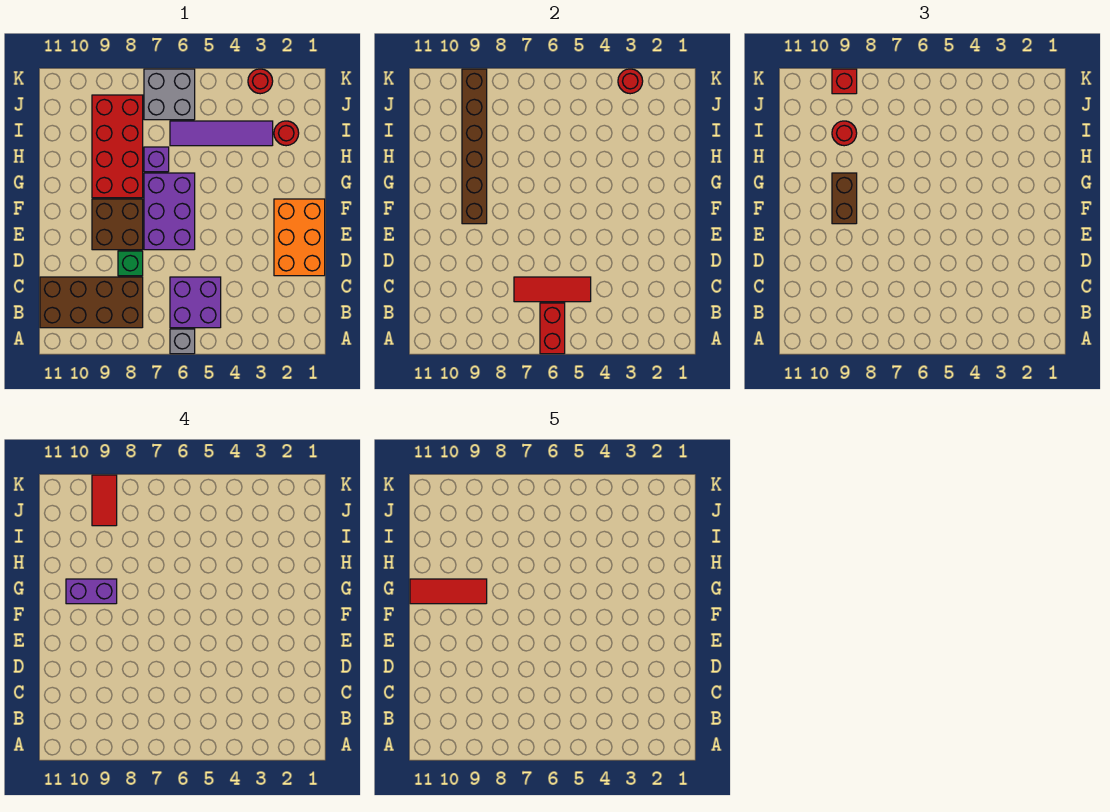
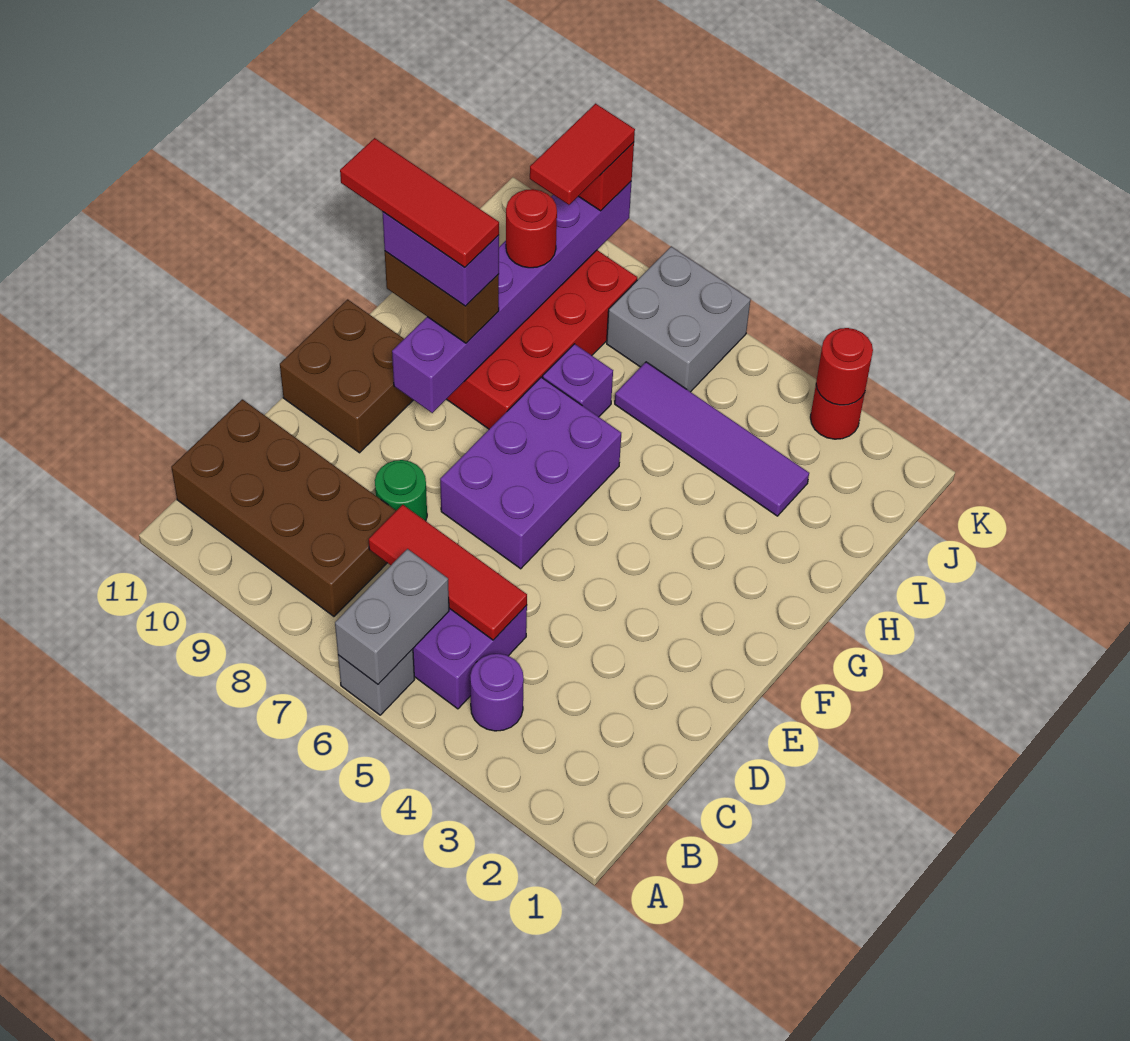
red brick A6:B6 level 2 -> grey brick A6:B6 level 2
none -> purple round brick B4 level 1
orange brick D1:F2 level 1 -> none
green brick D8 level 1 -> green round brick D8 level 1
brown brick E8:F9 level 1 -> brown brick E10:F11 level 1
brown brick F9:K9 level 2 -> purple brick F9:K9 level 2
brown brick F9:G9 level 3 -> brown brick G9:G10 level 3
red round brick I2 level 1 -> none

